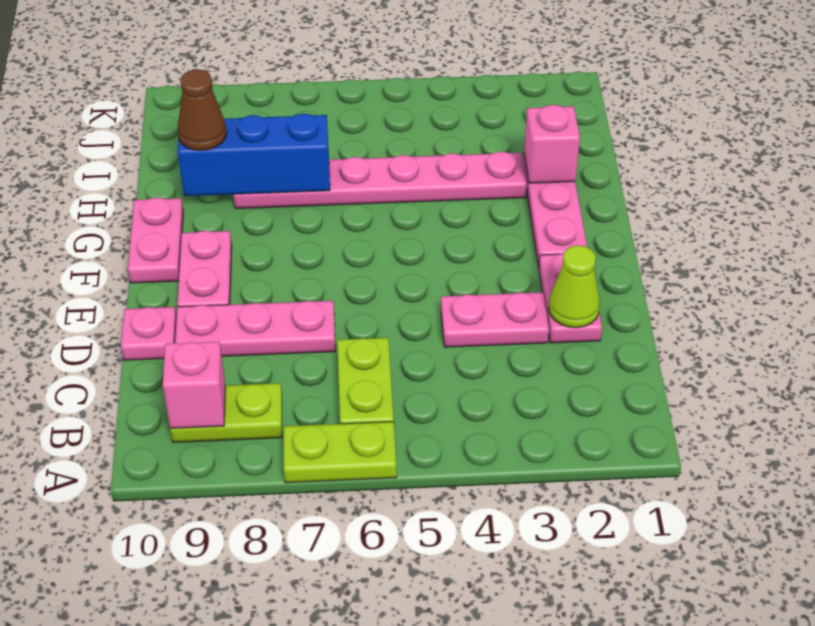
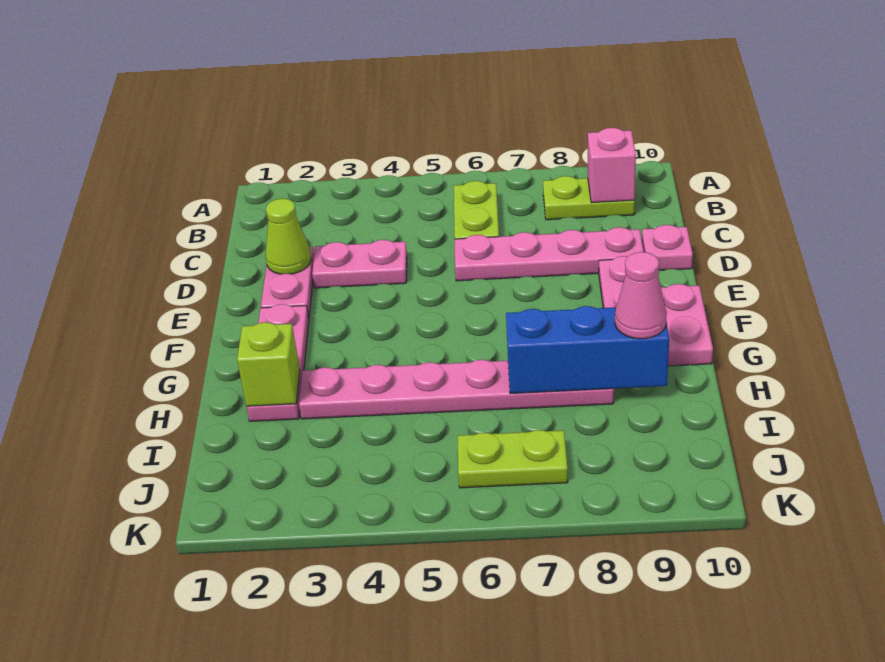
lime plate A6:A7 level 1 -> lime plate J6:J7 level 1
pink plate D7:D9 level 1 -> pink plate D6:D9 level 1
pink brick H2 level 2 -> lime brick H2 level 2
brown cone H9 level 3 -> pink cone H9 level 3

